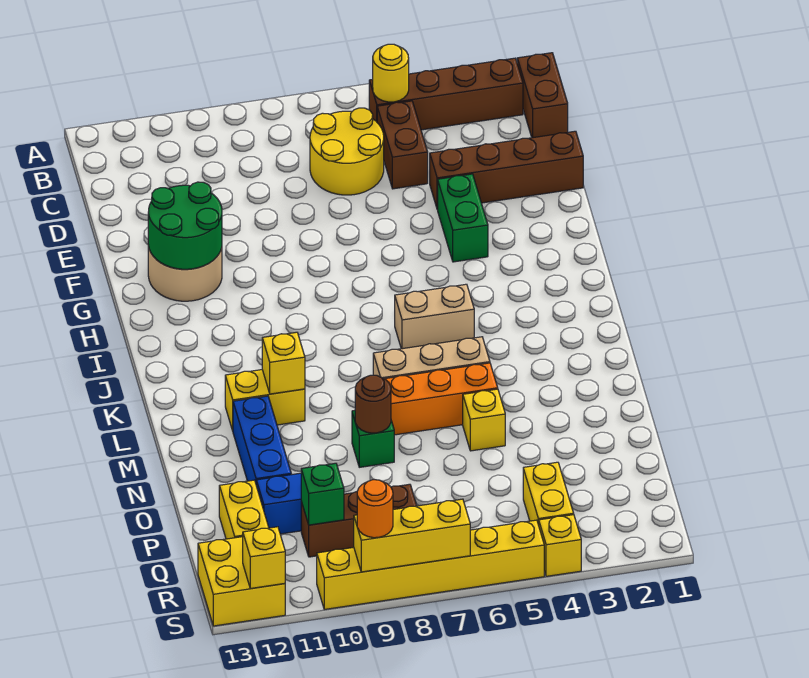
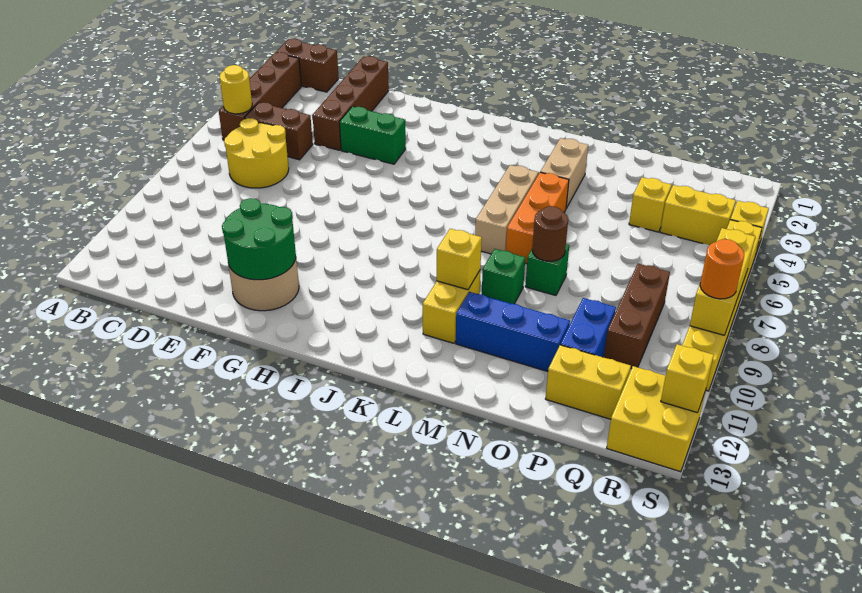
tan brick J5:J6 level 1 -> tan brick M3:M4 level 1
yellow brick N5 level 1 -> yellow brick P4 level 1
green brick Q10 level 2 -> green brick M9 level 1

